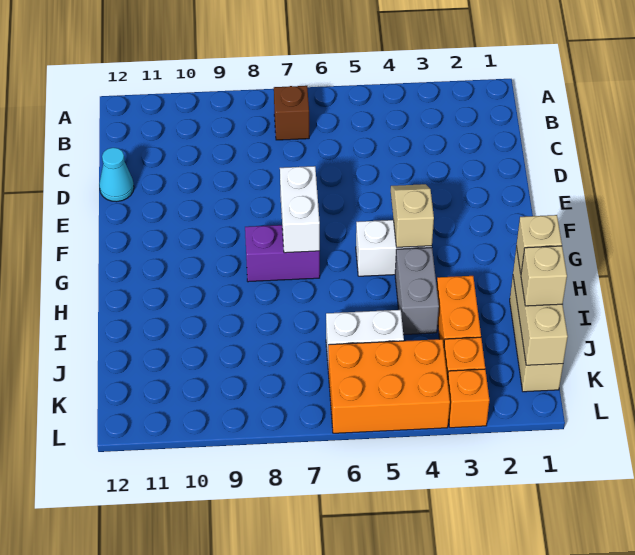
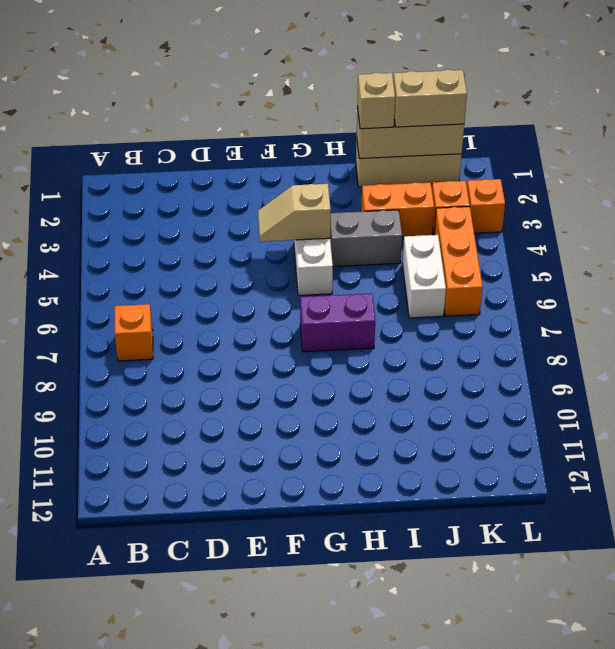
brown brick B7 level 1 -> orange brick B7 level 1
cyan cone D12 level 1 -> none
white brick F7:G7 level 2 -> none
purple brick G7:G8 level 1 -> purple brick G7:H7 level 1
tan brick J1 level 3 -> tan brick J1:K1 level 3
orange brick K4:L6 level 1 -> orange brick K4:K6 level 1

